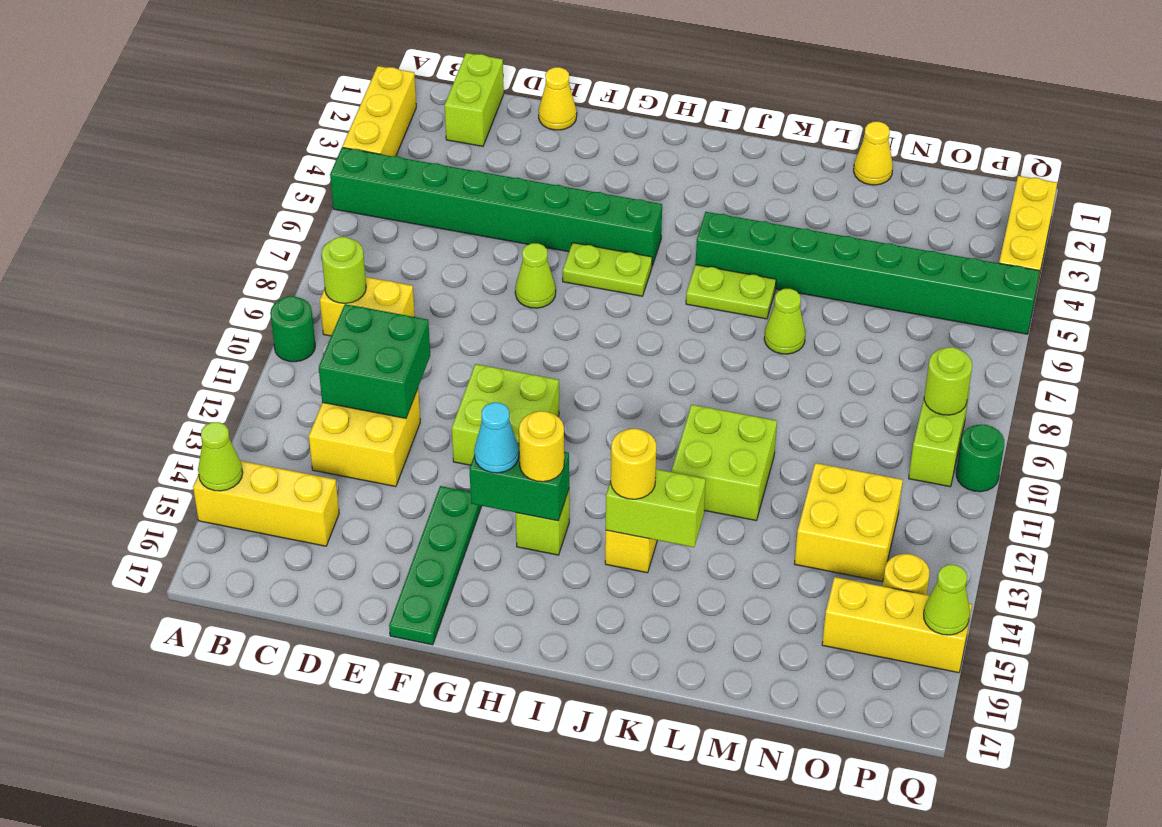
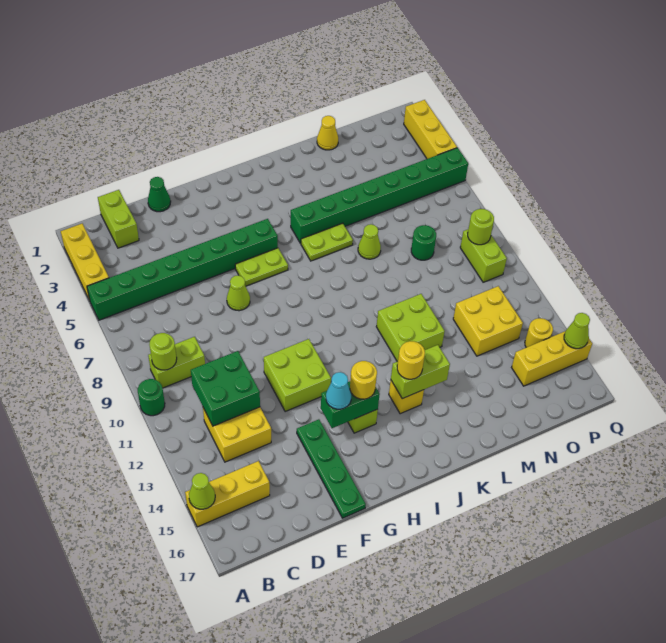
yellow brick B9:C9 level 1 -> lime brick B9:C9 level 1
yellow cone E1 level 1 -> green cone E1 level 1
green round brick Q10 level 1 -> green round brick N8 level 1

